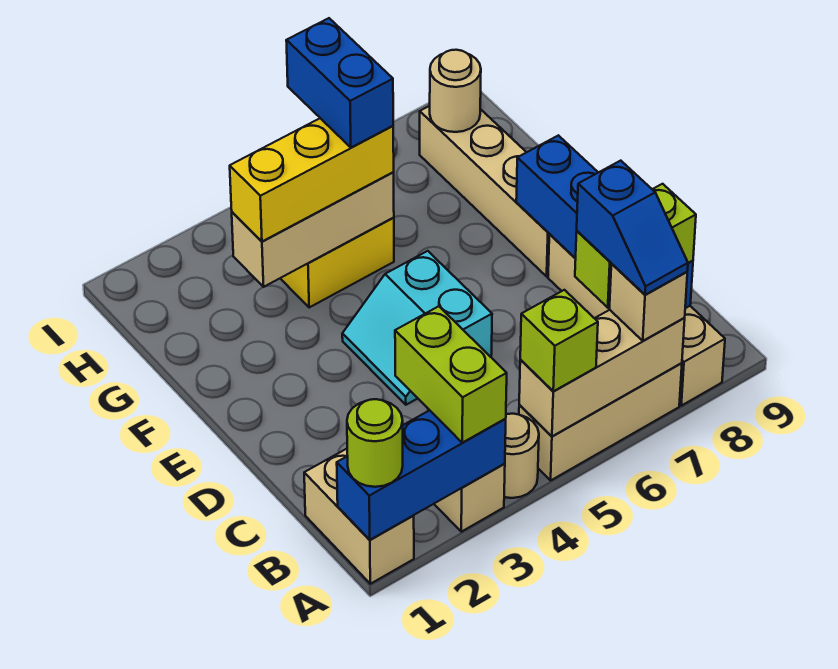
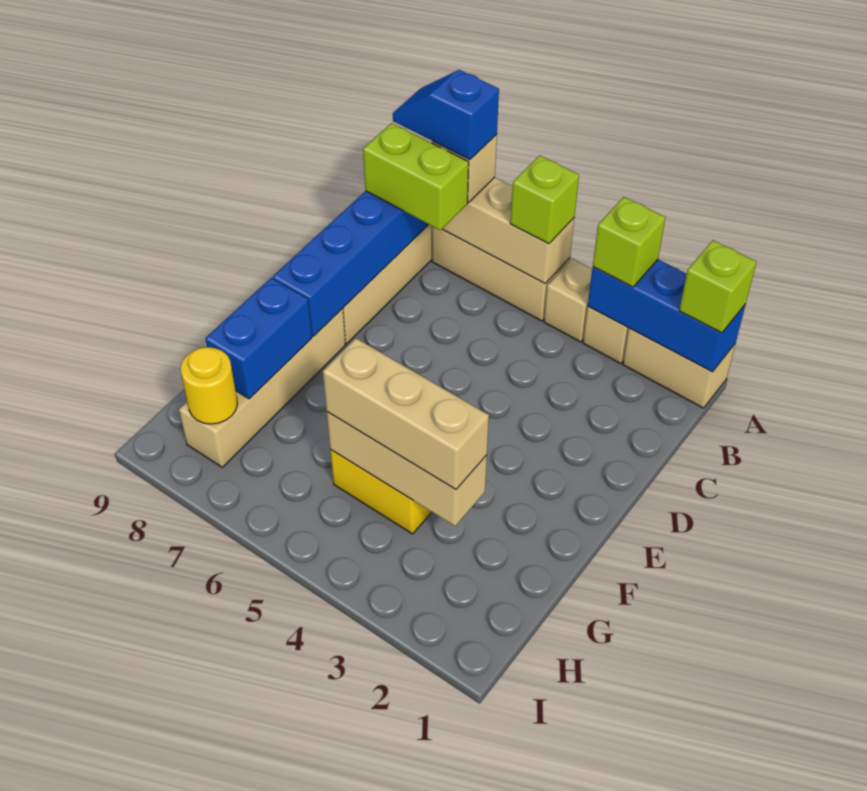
tan brick A1:B1 level 1 -> tan brick A1:A2 level 1
lime round brick A1 level 3 -> lime brick A1 level 3
lime brick A3:B3 level 3 -> lime brick A3 level 3
tan round brick A4 level 1 -> tan brick A4 level 1
blue slope A7:B7 level 4 top B -> blue slope A7:A8 level 4 top 7
cyan slope D4:E5 level 1 top 5 -> none
yellow brick G3:G5 level 3 -> tan brick G3:G5 level 3
blue brick G5:H5 level 4 -> blue brick F8:G8 level 2
tan round brick H8 level 2 -> yellow round brick H8 level 2

